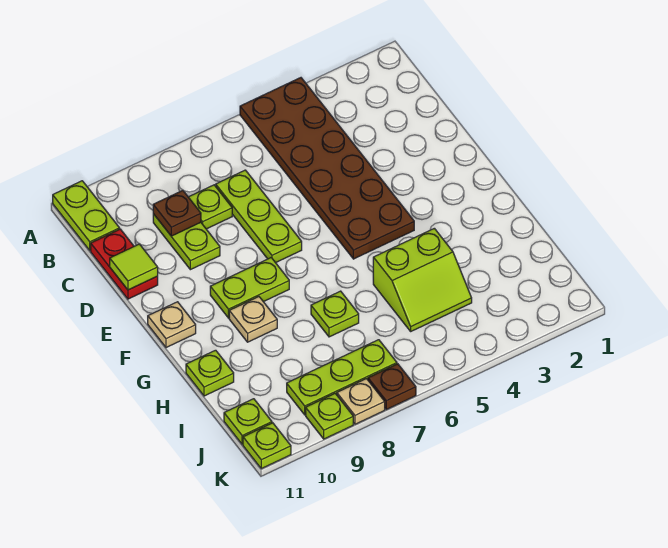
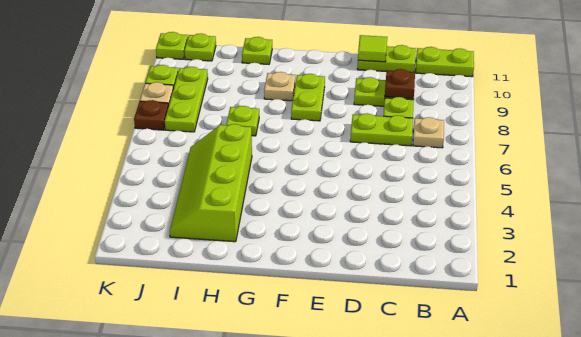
brown plate A4:F5 level 1 -> none
lime plate C7:E7 level 1 -> lime plate C7:D7 level 1
red plate C11:D11 level 1 -> lime plate C11:D11 level 1
tan plate F11 level 1 -> tan plate B7 level 1
lime slope H4:I5 level 1 top H -> lime slope H2:I5 level 1 top H

